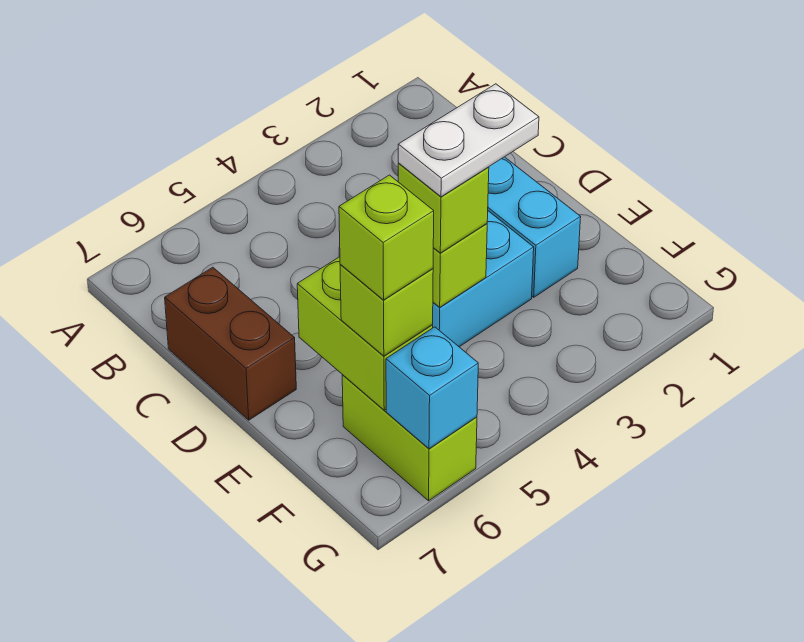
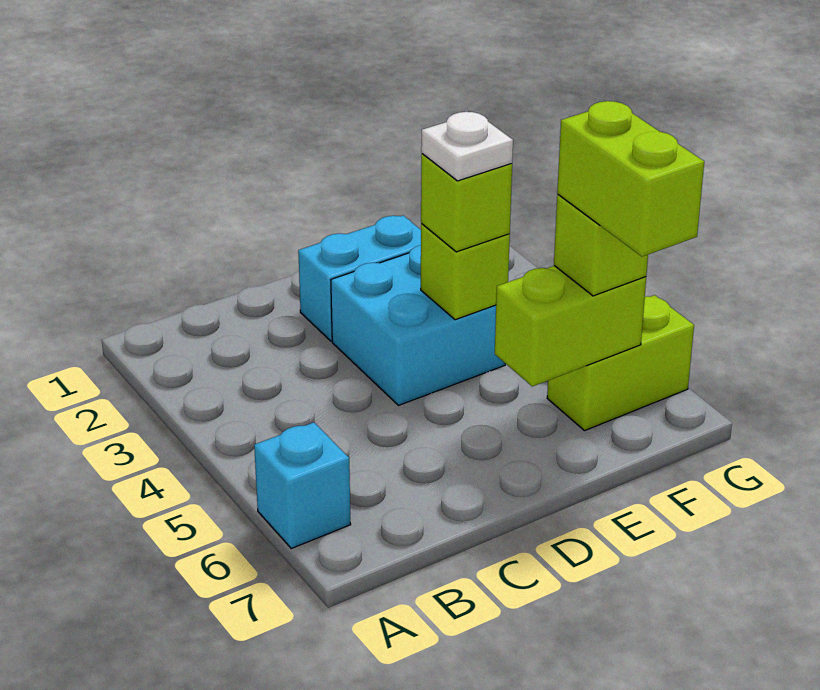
brown brick C7:D7 level 1 -> none
white plate E3:E4 level 4 -> white plate E4 level 4
lime brick F6 level 4 -> lime brick F6:F7 level 4
cyan brick G6 level 2 -> cyan brick A6 level 1

